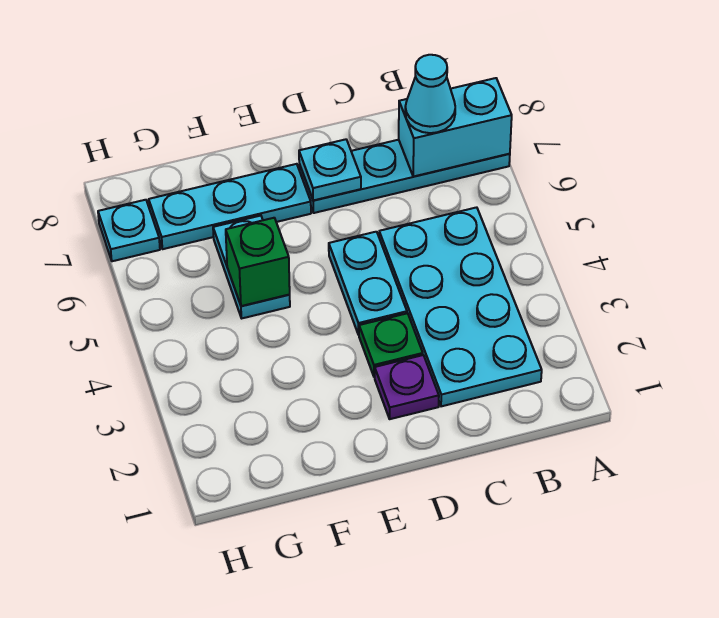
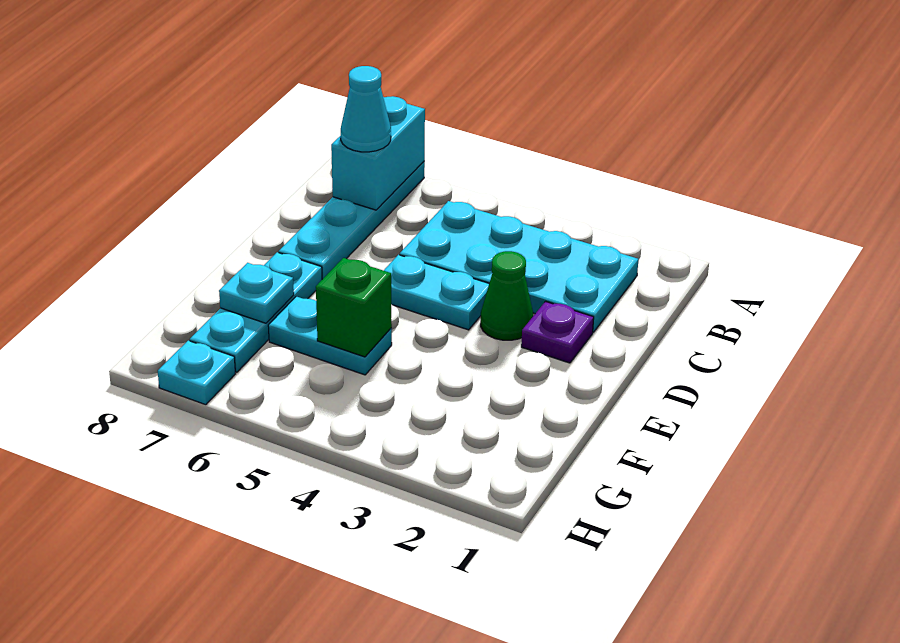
green plate D3 level 1 -> green cone D3 level 1
cyan plate D7 level 2 -> cyan plate F7 level 2

